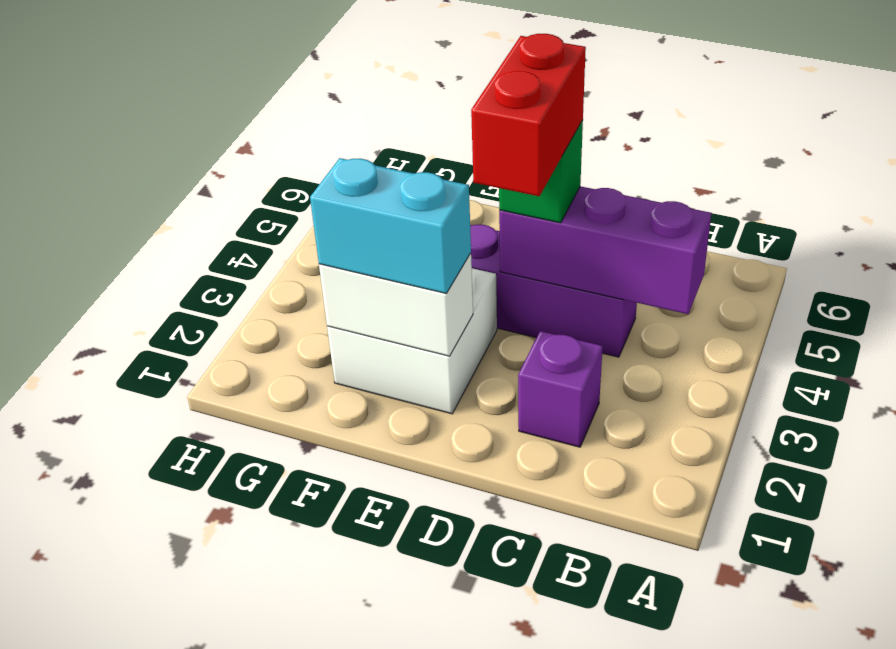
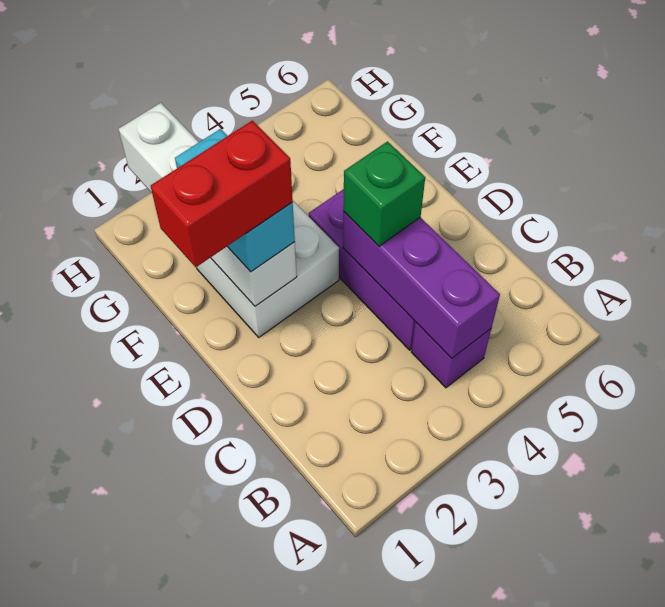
purple brick C2 level 1 -> purple brick B4 level 1
red brick D3:D4 level 4 -> red brick E1:E2 level 4
white brick E2:F2 level 2 -> white brick E2:H2 level 2

